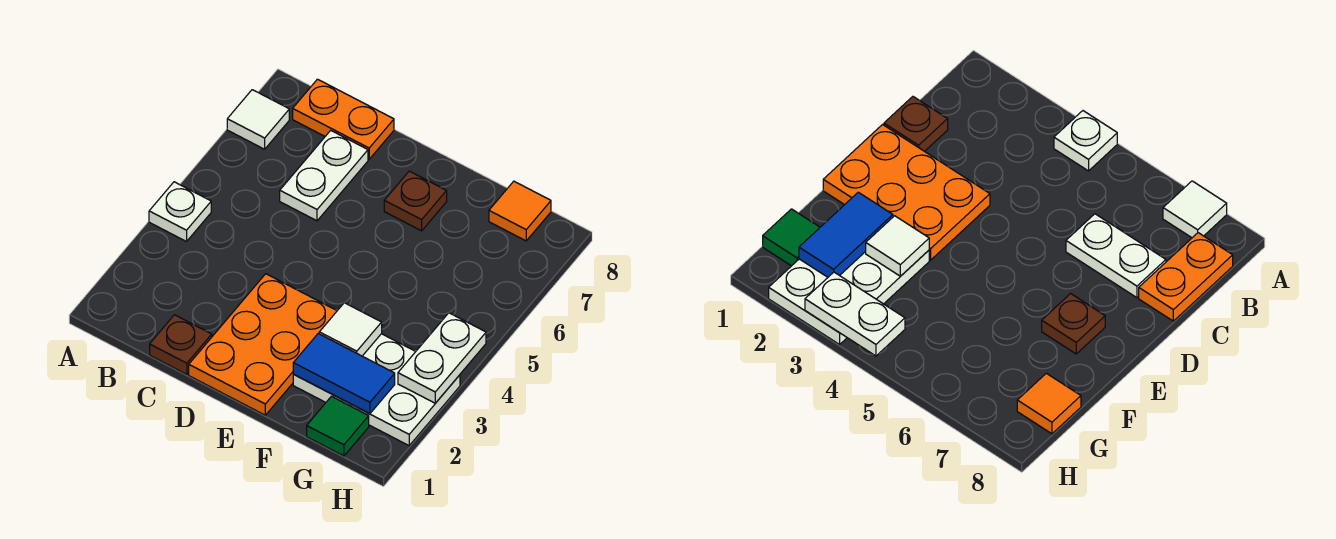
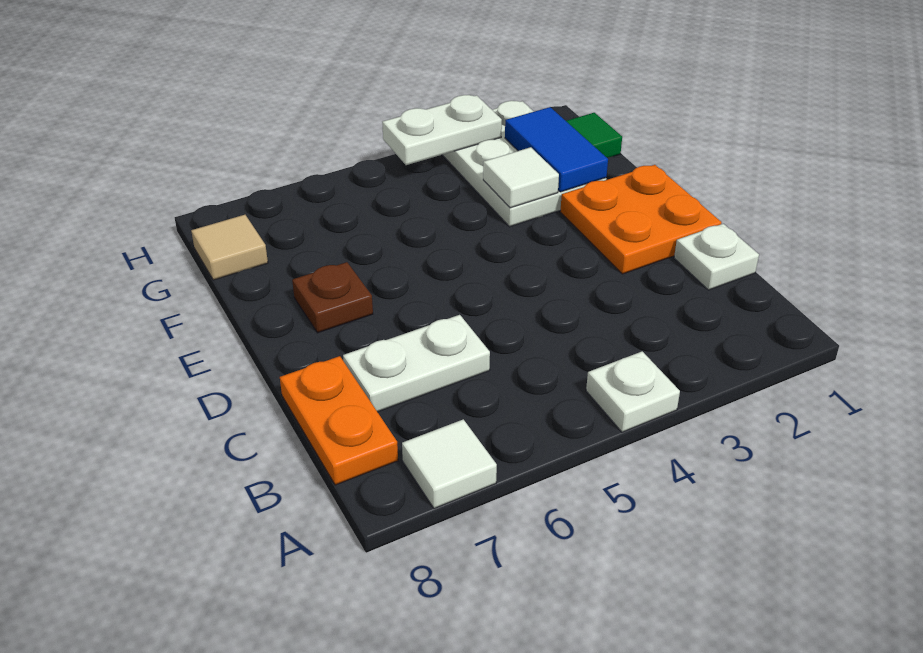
brown plate C1 level 1 -> white plate C1 level 1
orange plate D1:E3 level 1 -> orange plate D1:E2 level 1
orange tile G8 level 1 -> tan tile G8 level 1

